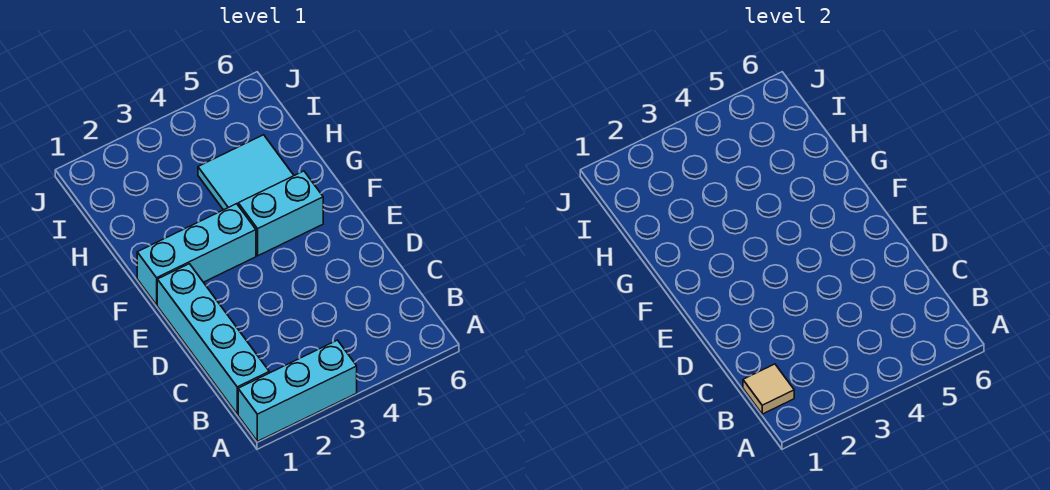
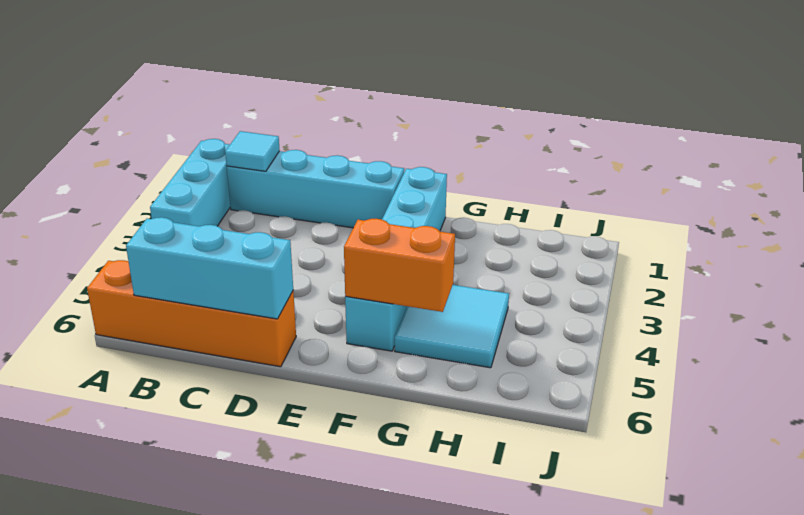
none -> orange brick A6:D6 level 1
tan tile B1 level 2 -> cyan tile B1 level 2
none -> cyan brick B6:D6 level 2
none -> orange brick F5:G5 level 2

